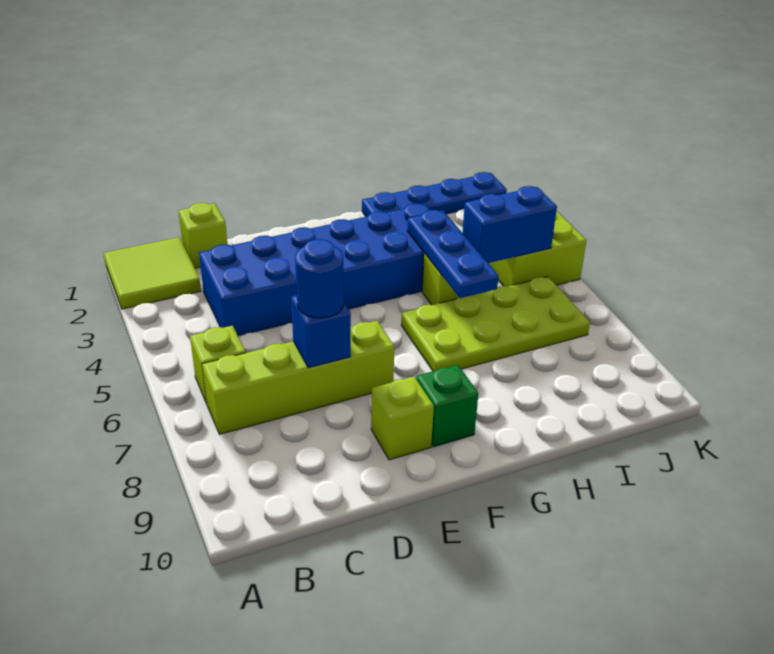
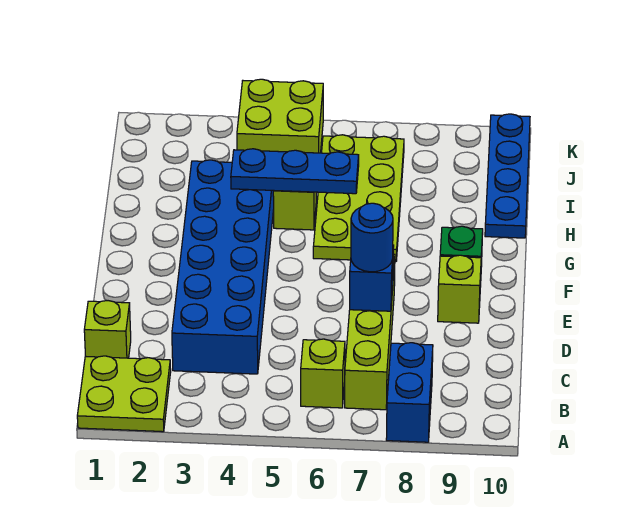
lime tile A1:B2 level 1 -> lime plate A1:B2 level 1
blue plate H1:K1 level 1 -> blue plate H10:K10 level 1
blue brick I5:J5 level 2 -> blue brick A8:B8 level 1

